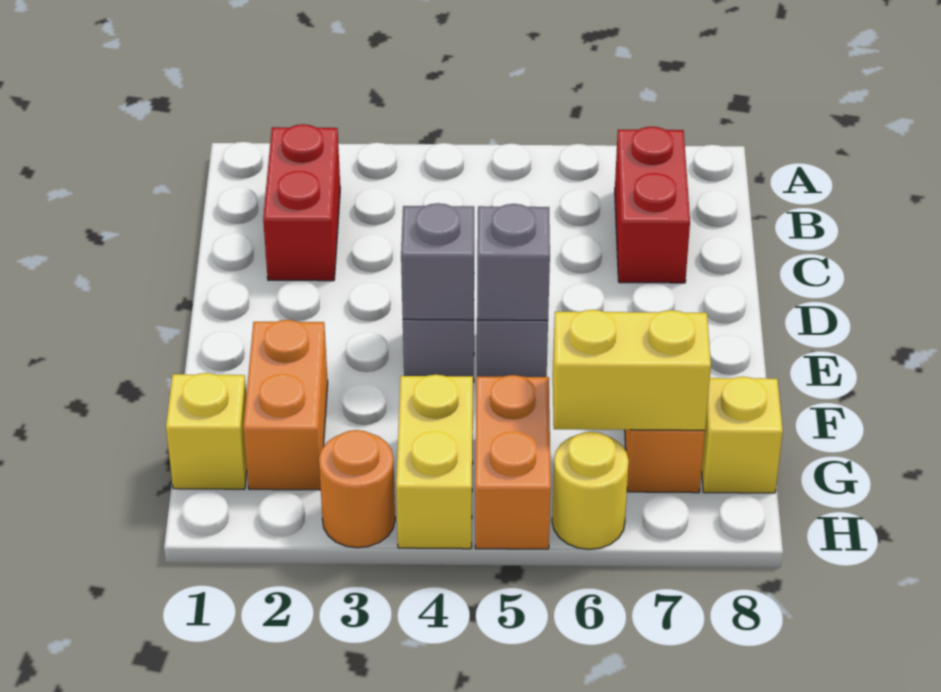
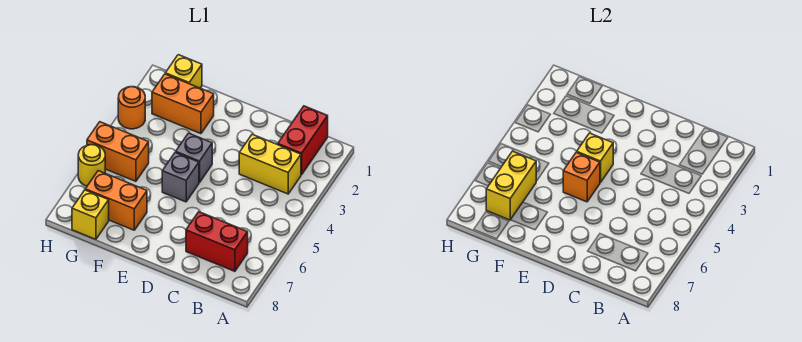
red brick B2:C2 level 1 -> red brick B1:B2 level 1
grey brick E4 level 2 -> yellow brick E4 level 2
grey brick E5 level 2 -> orange brick E5 level 2
yellow brick G4:H4 level 1 -> yellow brick B3:C3 level 1

